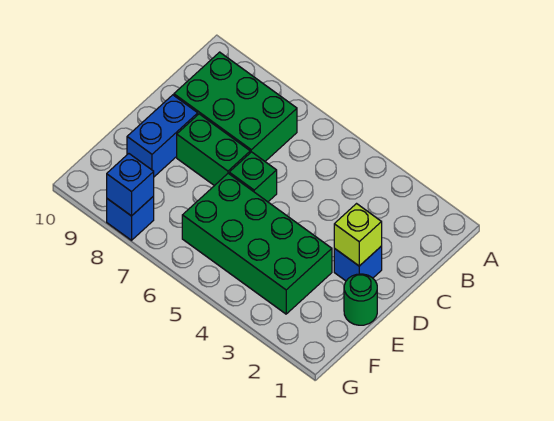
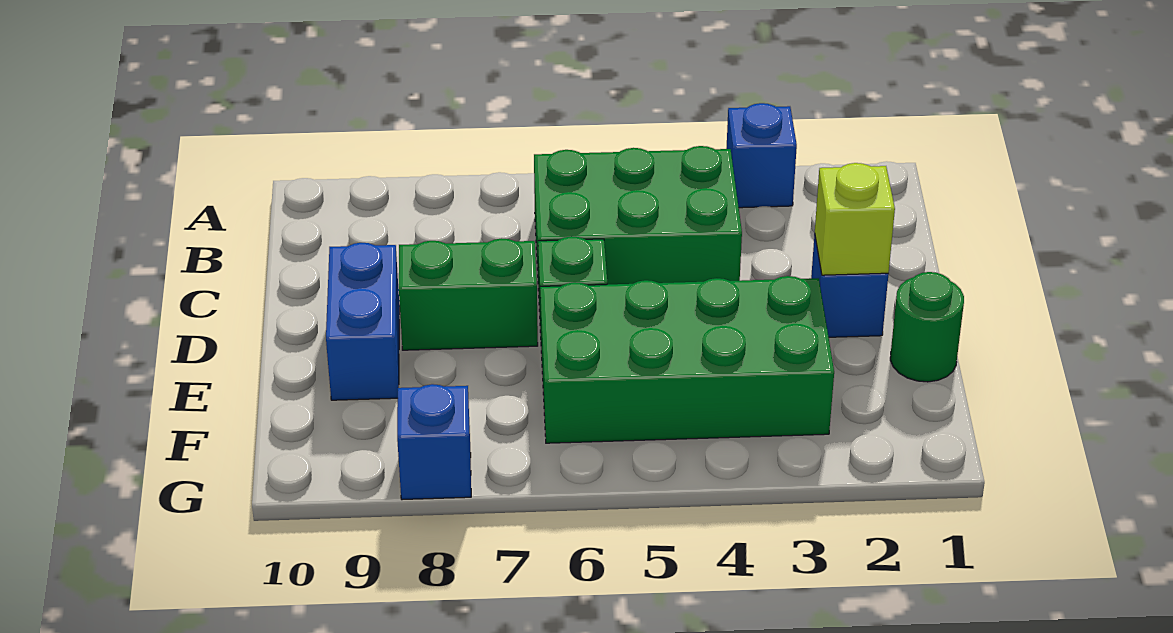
green brick B7:C9 level 1 -> green brick B4:C6 level 1
blue brick G8 level 2 -> blue brick A3 level 1

